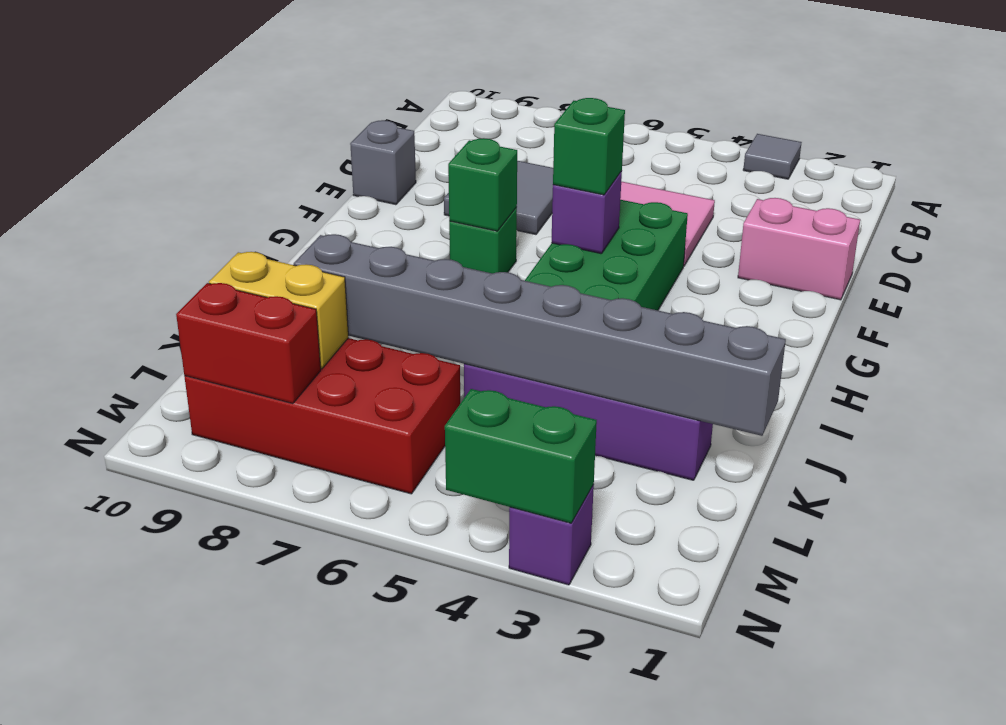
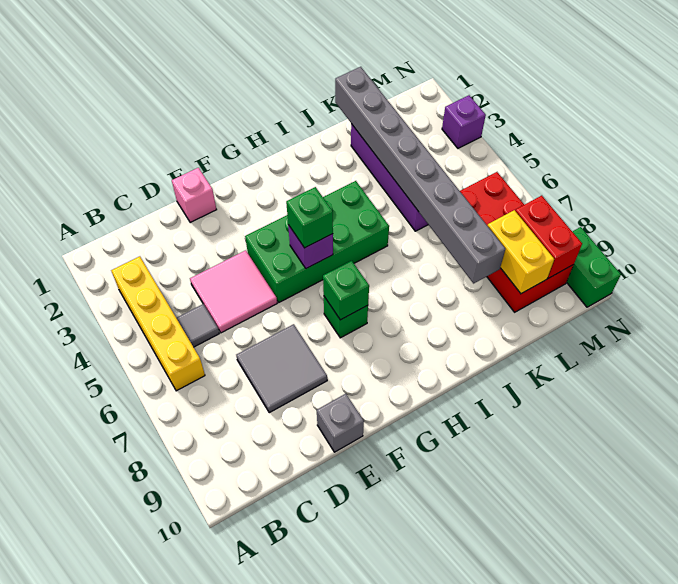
grey tile A3 level 1 -> grey tile C5 level 1
none -> yellow brick B3:B6 level 1
pink brick E1:E2 level 1 -> pink brick E1 level 1
green brick N3:N4 level 2 -> green brick N9:N10 level 1

